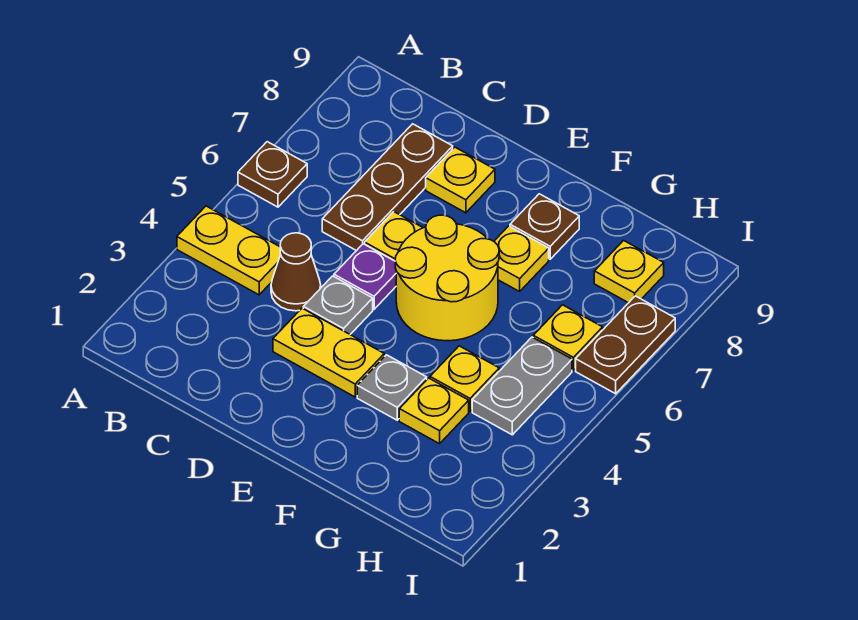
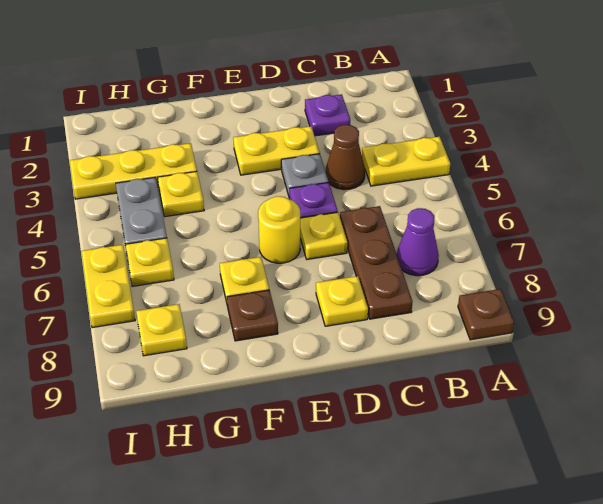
brown plate A6 level 1 -> brown plate A9 level 1
none -> purple cone B7 level 1
none -> purple plate C2 level 1
yellow round brick E5:F6 level 1 -> yellow round brick E6 level 1
grey plate F3 level 1 -> none
yellow plate G3 level 1 -> yellow plate G3:I3 level 1
brown plate I6:I7 level 1 -> yellow plate I6:I7 level 1

